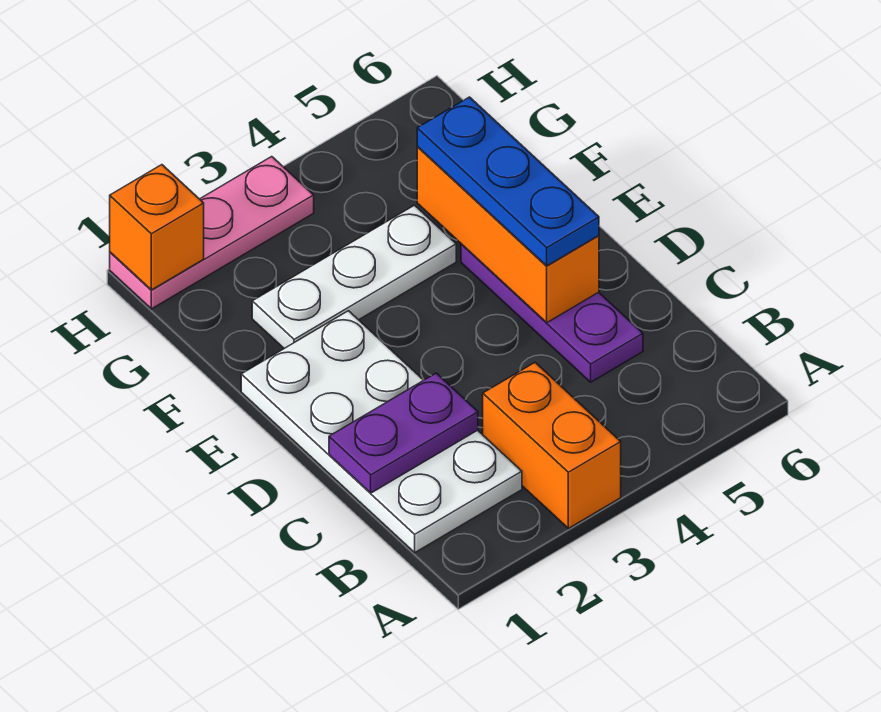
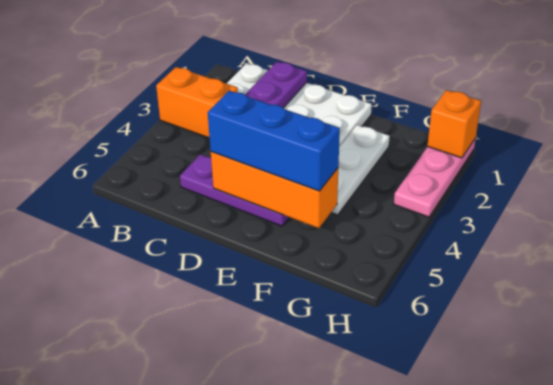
blue plate D5:F5 level 3 -> blue brick D5:F5 level 3

